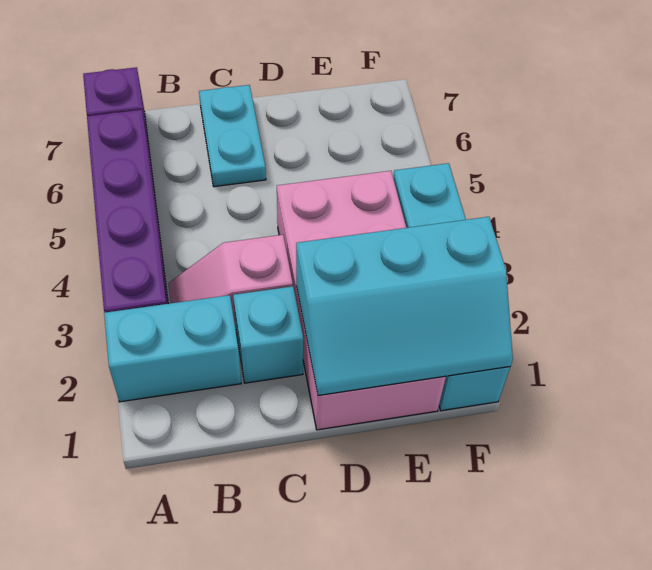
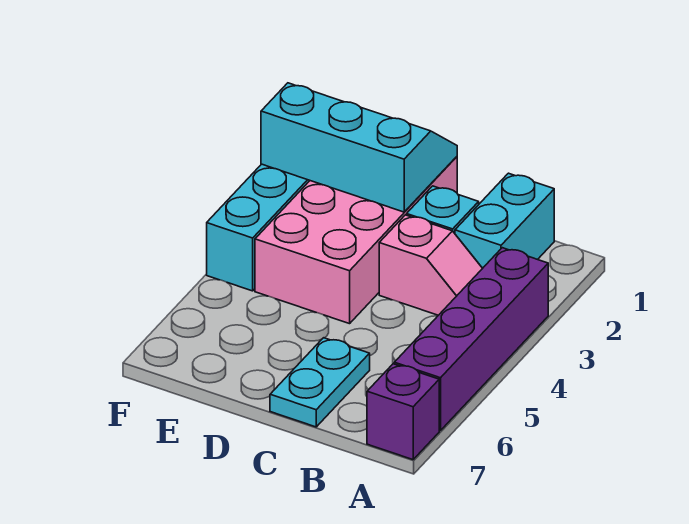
cyan brick A2:B2 level 1 -> cyan brick B1:B2 level 1

